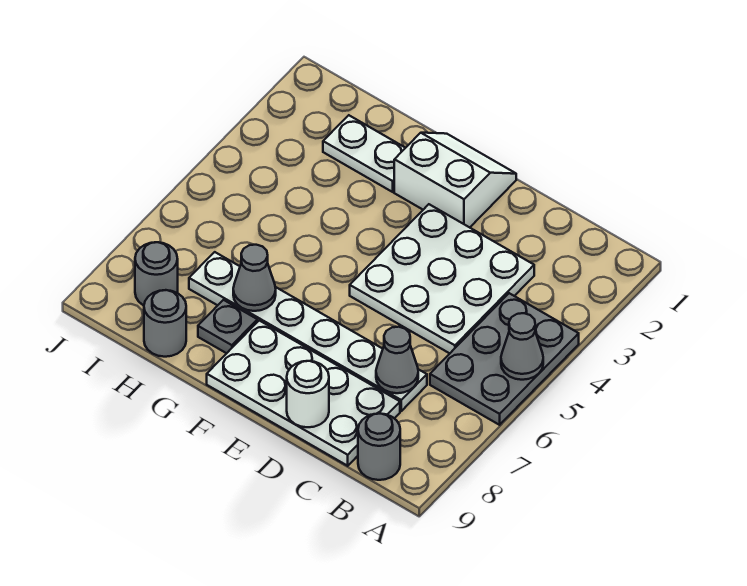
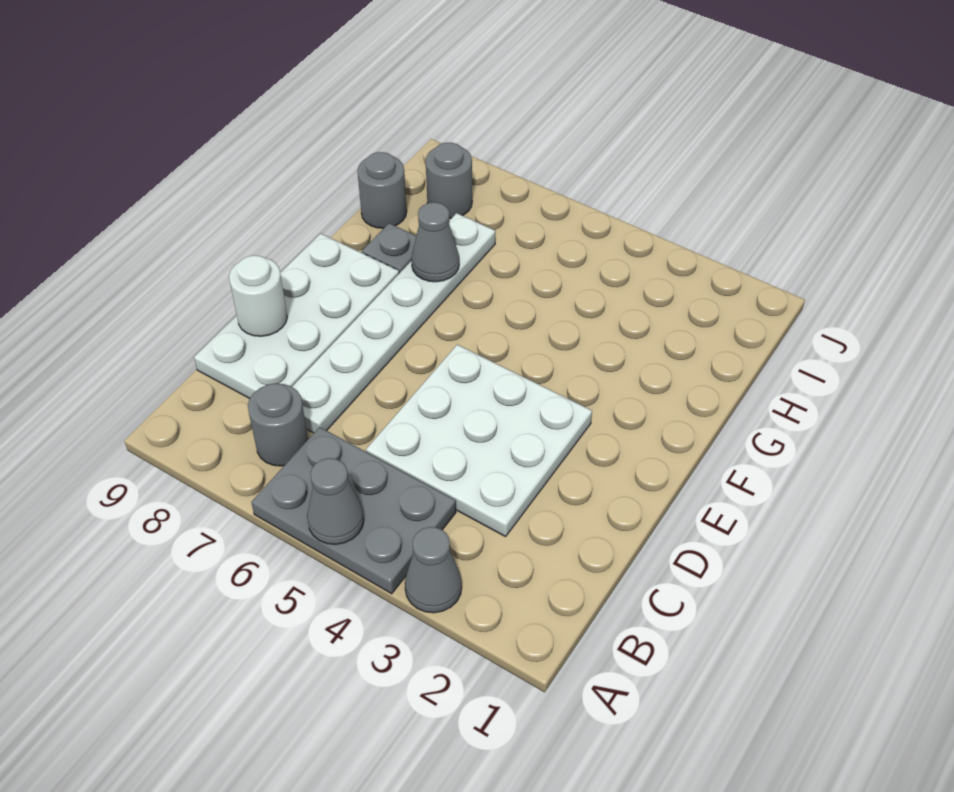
grey round brick B9 level 1 -> grey round brick B7 level 1
grey cone C7 level 2 -> grey cone A3 level 1
white slope E1:F2 level 1 top 2 -> none
white plate G2:H2 level 1 -> none

